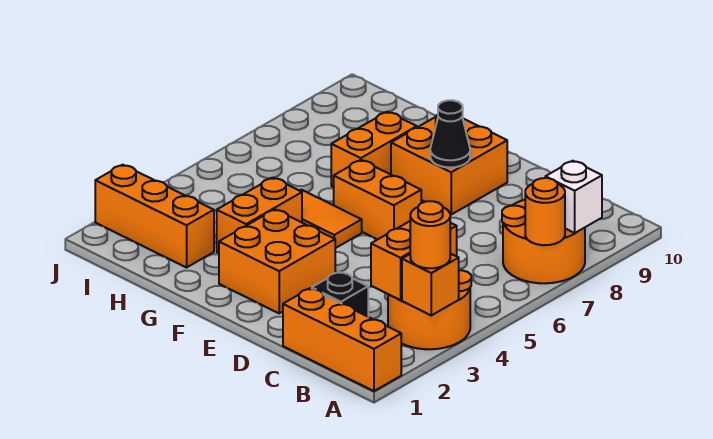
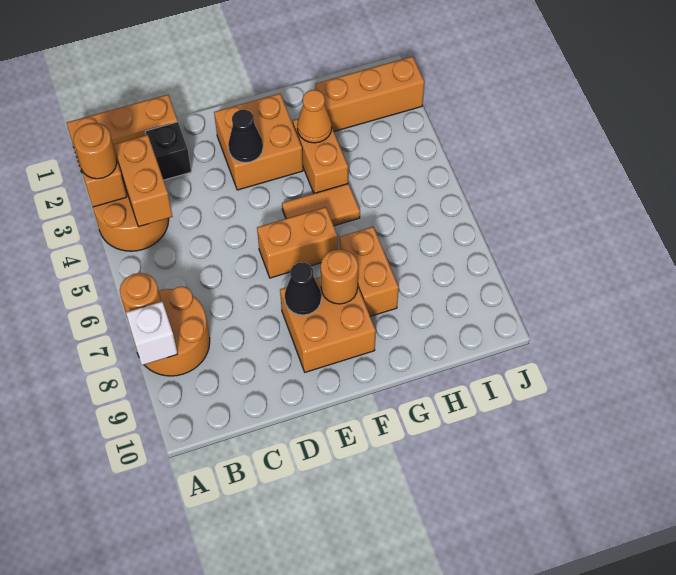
none -> black cone E3 level 2
none -> orange round brick F8 level 2
none -> orange cone G3 level 2

